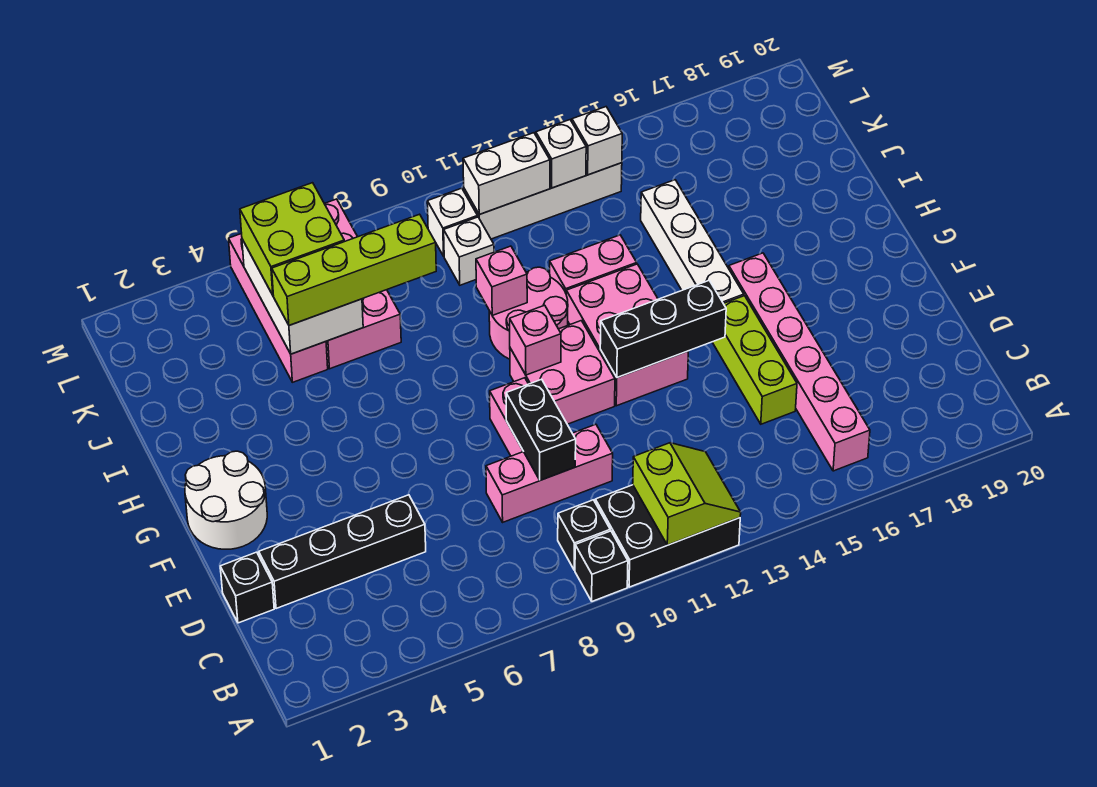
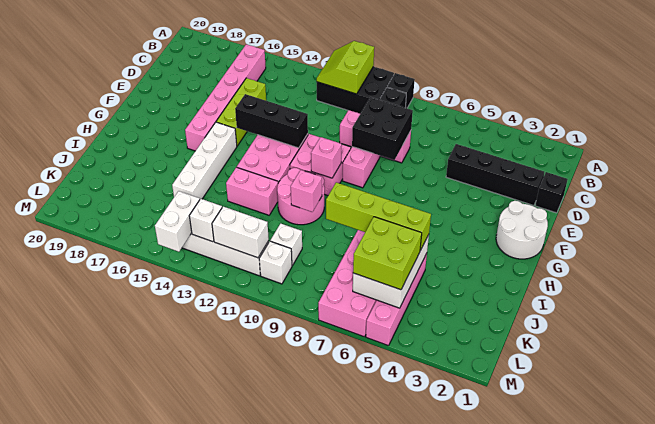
black brick D9:E9 level 2 -> black brick D8:E9 level 2
white brick L14 level 2 -> white brick L14:M14 level 2

